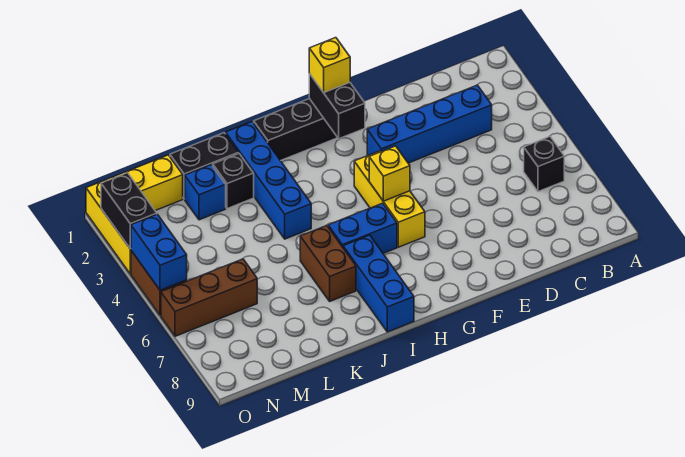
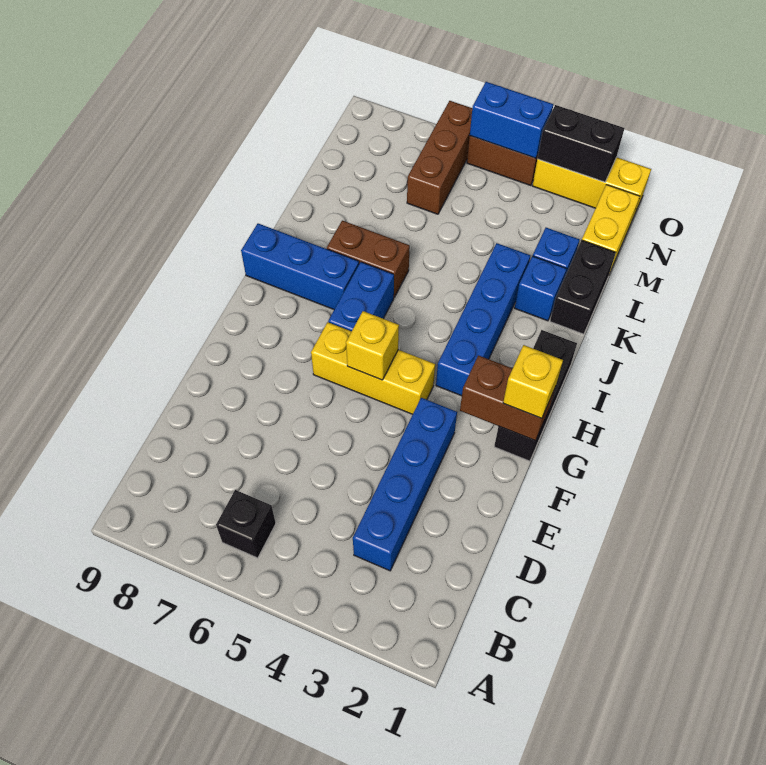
black brick G1:G2 level 2 -> brown brick G1:G2 level 2
blue brick J1:J4 level 1 -> blue brick H3:K3 level 1
black brick K2 level 1 -> blue brick K2 level 1

